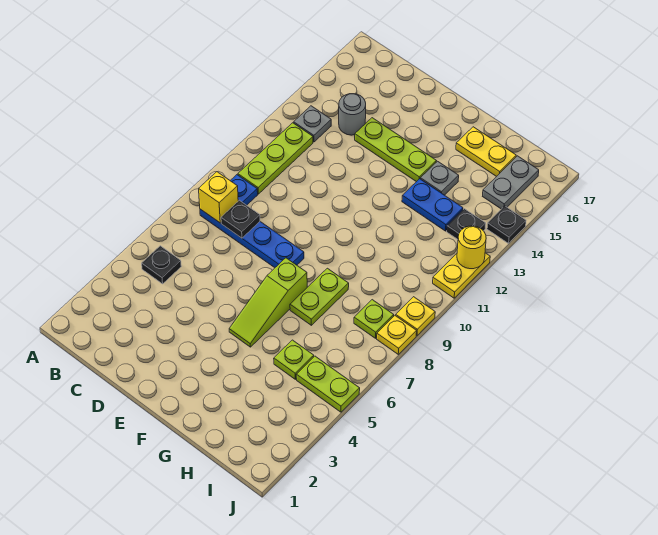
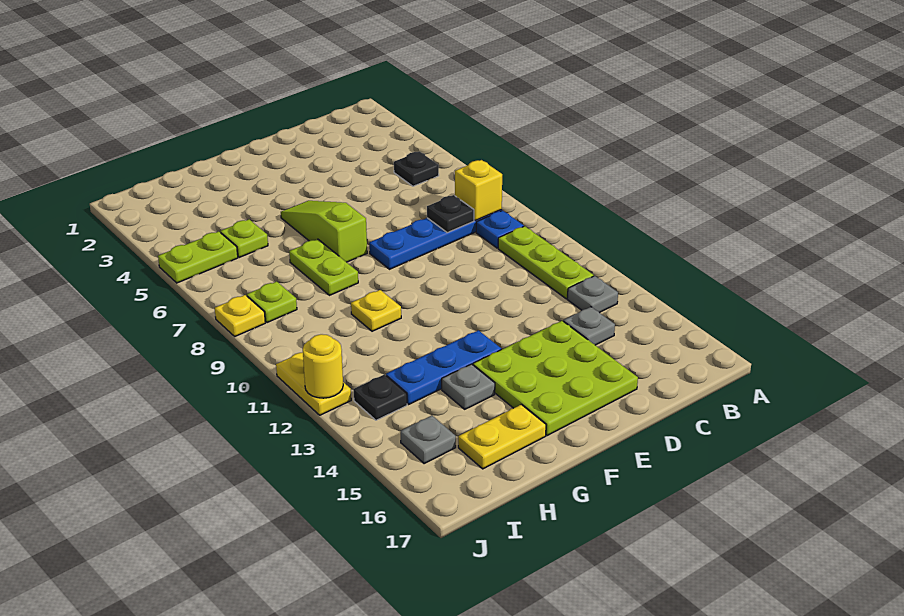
grey round brick C14 level 1 -> grey plate C14 level 1
lime plate D14:F14 level 1 -> lime plate D14:F16 level 1
blue plate G13:H13 level 1 -> blue plate F13:H13 level 1
grey plate I15:I16 level 1 -> grey plate I15 level 1
yellow plate J9 level 1 -> yellow plate G10 level 1
black plate J14 level 1 -> none

